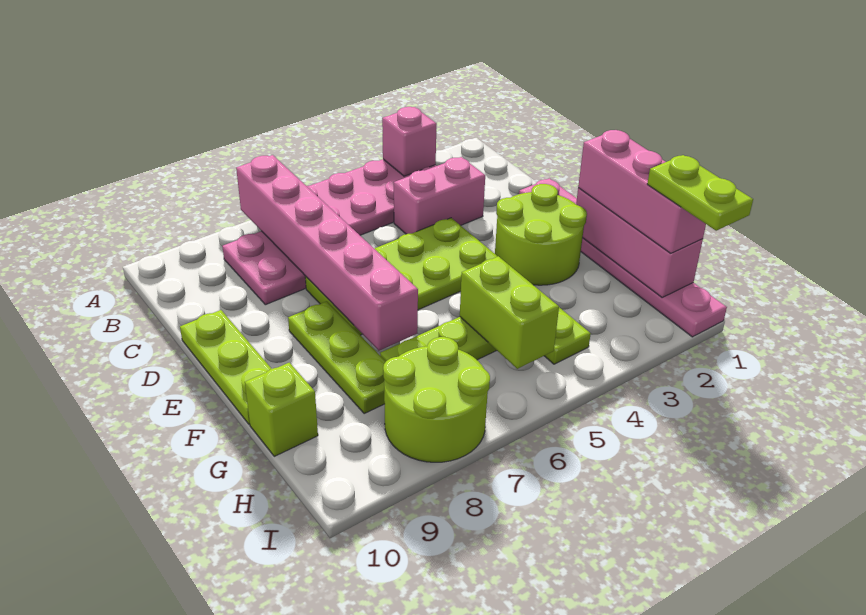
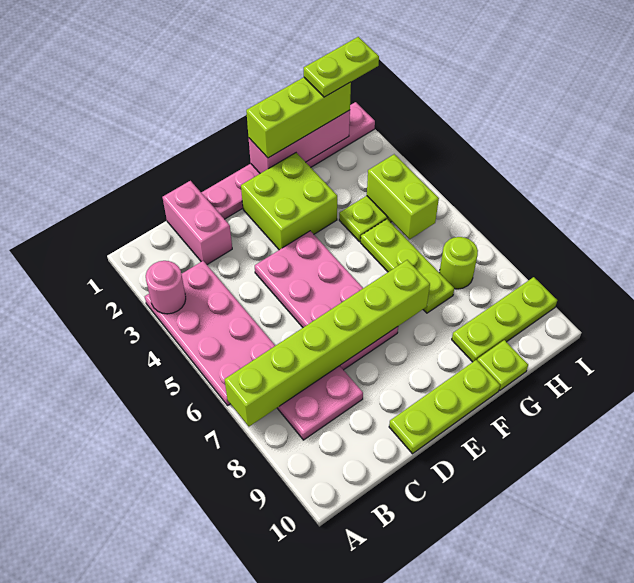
pink brick A3 level 2 -> pink round brick A3 level 2
pink brick A7:F7 level 2 -> lime brick A7:F7 level 2
pink brick C3:C4 level 1 -> pink brick C1:C2 level 1
lime plate D4:E7 level 1 -> pink plate D4:E7 level 1
lime round brick E2:F3 level 1 -> lime brick E2:F3 level 1
lime plate E8:G8 level 1 -> lime plate G9:I9 level 1
pink brick F1:H1 level 3 -> lime brick F1:H1 level 3
lime brick G5:H5 level 2 -> lime brick H4:H5 level 2
lime brick G10 level 1 -> lime plate G10 level 1
lime round brick H7:I8 level 1 -> lime round brick H7 level 1

